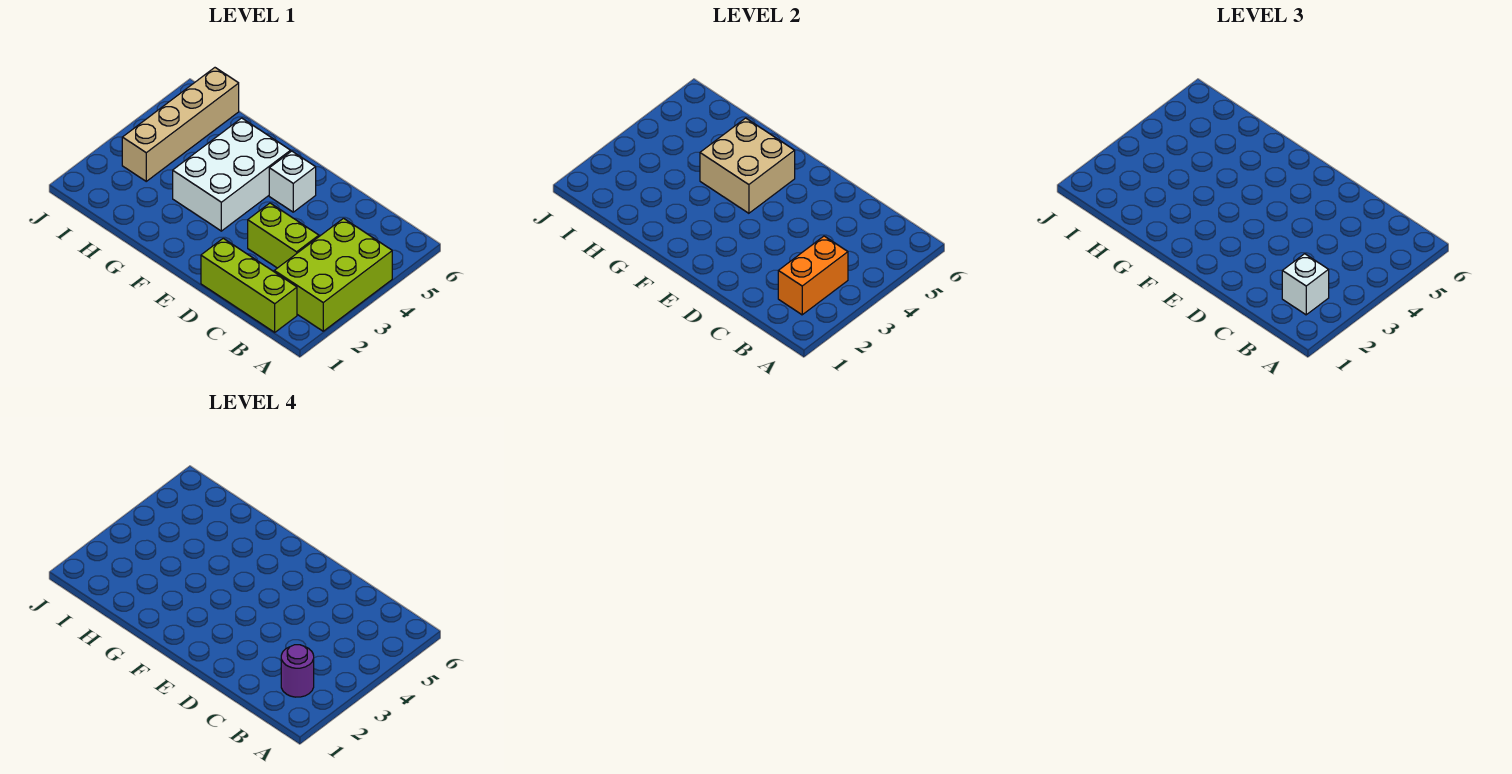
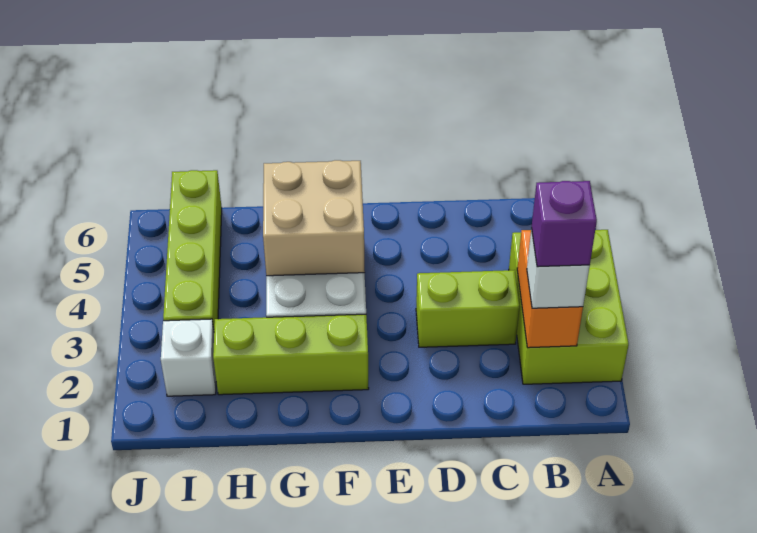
lime brick B1:D1 level 1 -> lime brick F2:H2 level 1
purple round brick B2 level 4 -> purple brick B2 level 4
white brick E5 level 1 -> white brick I2 level 1
tan brick I3:I6 level 1 -> lime brick I3:I6 level 1

